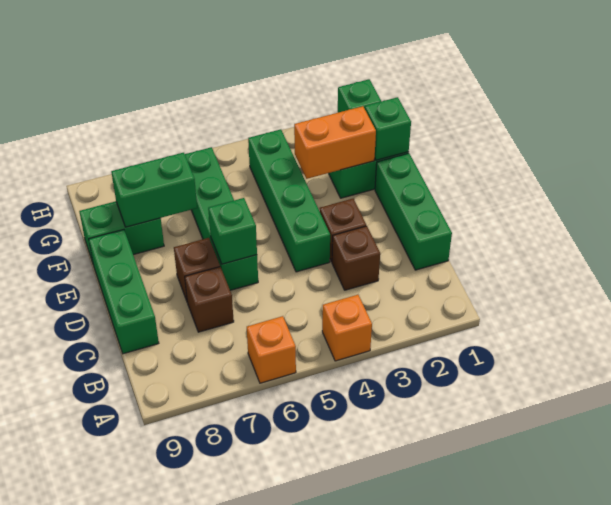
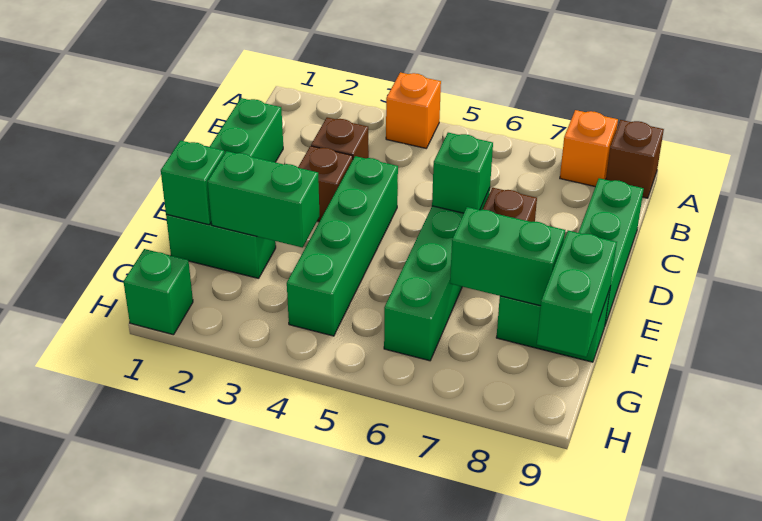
orange brick A6 level 1 -> orange brick A8 level 1
brown brick C7 level 1 -> brown brick A9 level 1
orange brick F2:F3 level 2 -> green brick F2:F3 level 2
none -> green brick F9:G9 level 2

